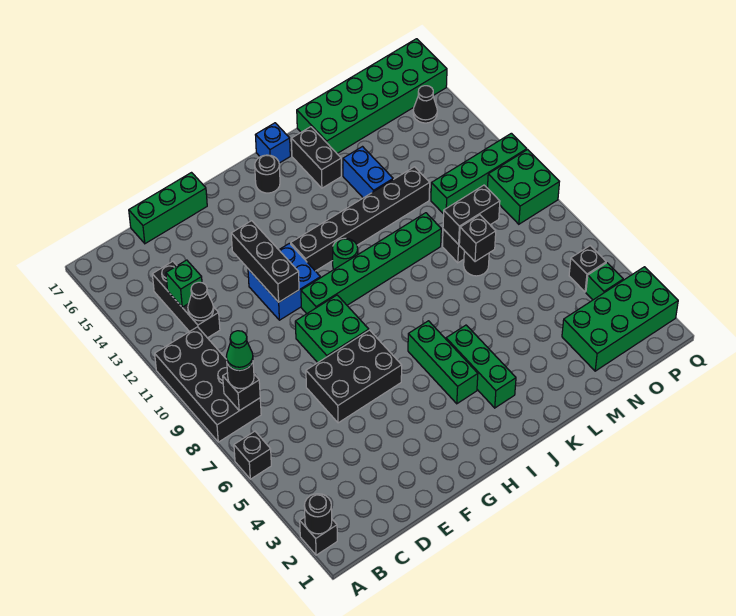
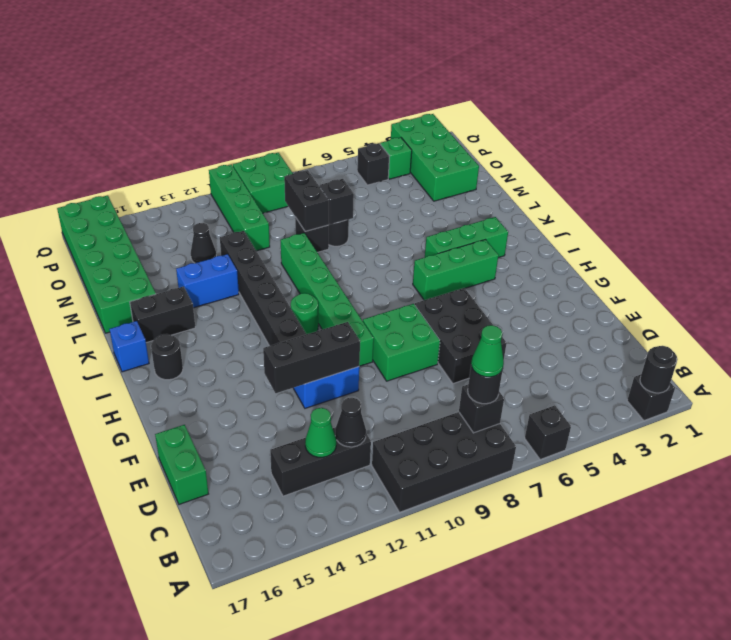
green brick C13 level 2 -> green cone C13 level 2
green brick D17:F17 level 1 -> green brick D17:E17 level 1
black cone P15 level 1 -> black cone N13 level 1

